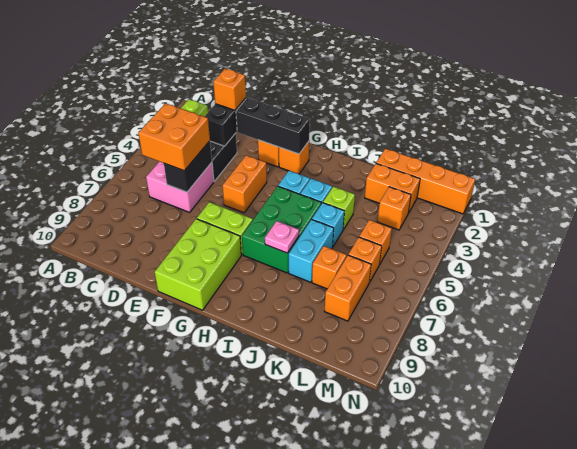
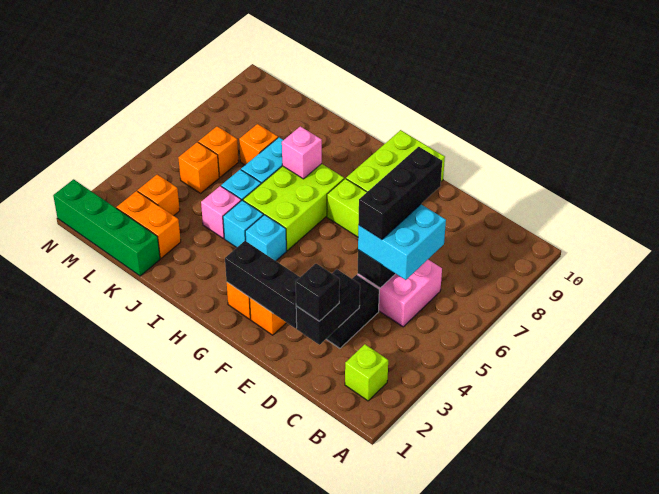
orange brick C5:D6 level 3 -> cyan brick C5:D6 level 3
orange brick D2 level 3 -> black brick D2 level 3
none -> black brick D5:D7 level 4
orange brick F4:F5 level 1 -> none
green brick H5:I7 level 1 -> lime brick H5:I7 level 1
pink plate I7 level 2 -> pink brick I7 level 2
lime brick J4 level 1 -> pink brick J4 level 1
orange brick K1:N1 level 1 -> green brick K1:N1 level 1
orange brick L7:L8 level 1 -> none

